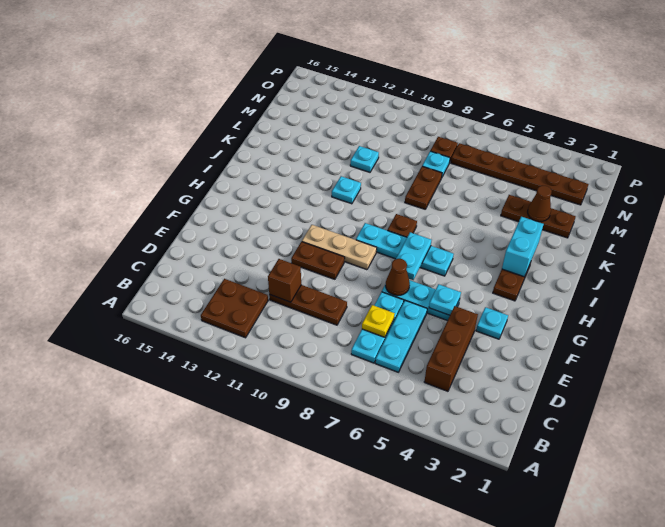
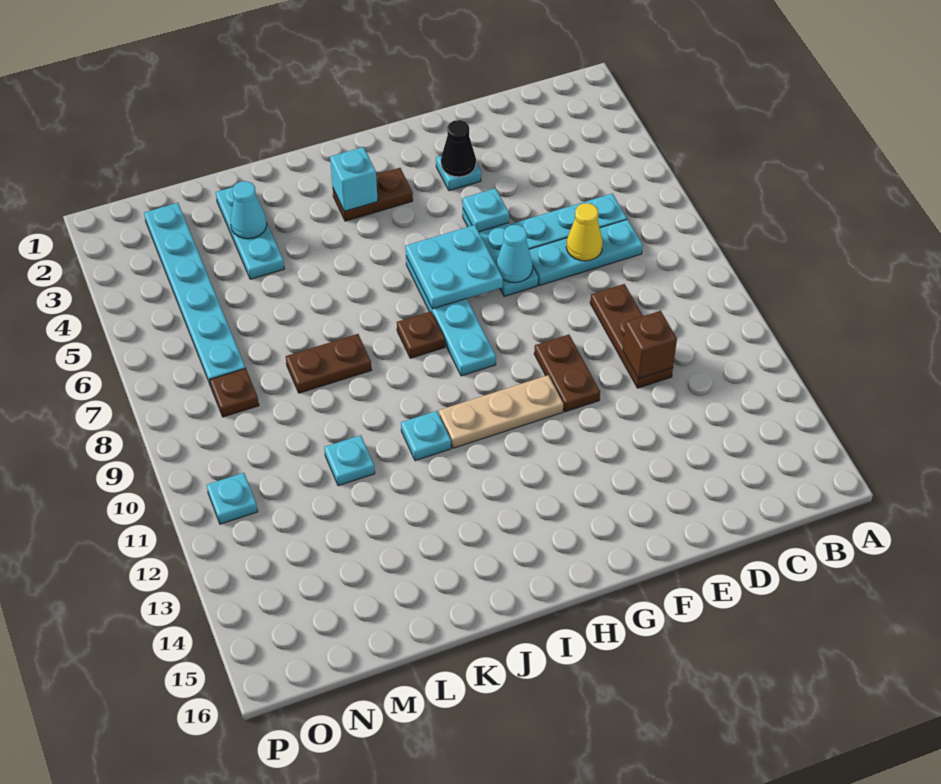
brown plate B12:C13 level 1 -> none
brown brick C4:E4 level 1 -> none
yellow plate D7 level 2 -> yellow cone D7 level 2
none -> black cone F3 level 2
brown cone F7 level 2 -> cyan cone F7 level 2
cyan plate G7:H7 level 2 -> cyan plate G6:H7 level 2
tan plate G9:G11 level 1 -> tan plate G11:I11 level 1
cyan brick I3:J3 level 2 -> cyan brick I3 level 2
brown plate L2:L4 level 1 -> cyan plate L2:L4 level 1
brown cone L3 level 2 -> cyan cone L3 level 2
cyan plate M8 level 1 -> cyan plate O11 level 1
brown plate N2:N7 level 1 -> cyan plate N2:N7 level 1

